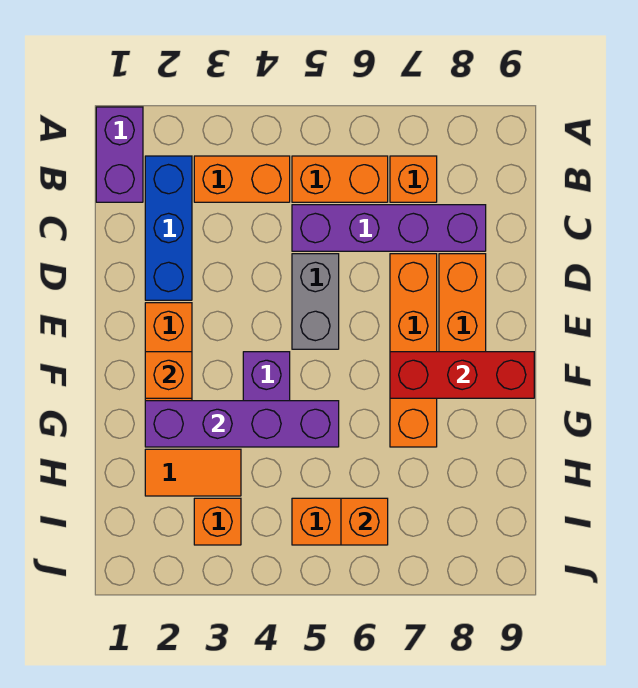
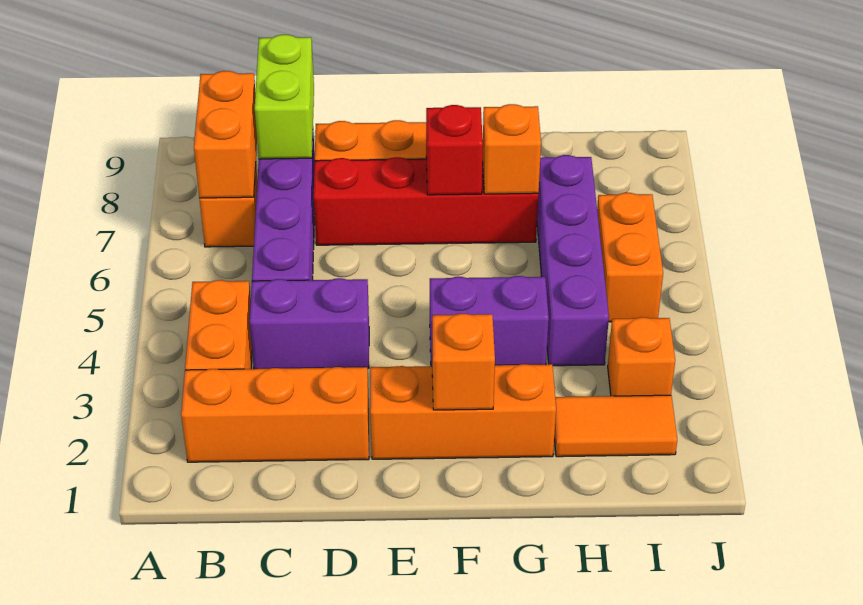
purple brick A1:B1 level 1 -> purple brick C4:D4 level 1
blue brick B2:D2 level 1 -> orange brick B2:D2 level 1
orange brick B5:B6 level 1 -> orange brick B7:B8 level 2
none -> lime brick C8:C9 level 2
grey brick D5:E5 level 1 -> none
orange brick D7:G7 level 1 -> red brick D7:G7 level 1
red brick F7:F9 level 2 -> red brick F7 level 2
purple brick G2:G5 level 2 -> purple brick H4:H7 level 1
orange tile H2:H3 level 1 -> orange tile H2:I2 level 1
orange brick I6 level 2 -> orange brick G7 level 2

